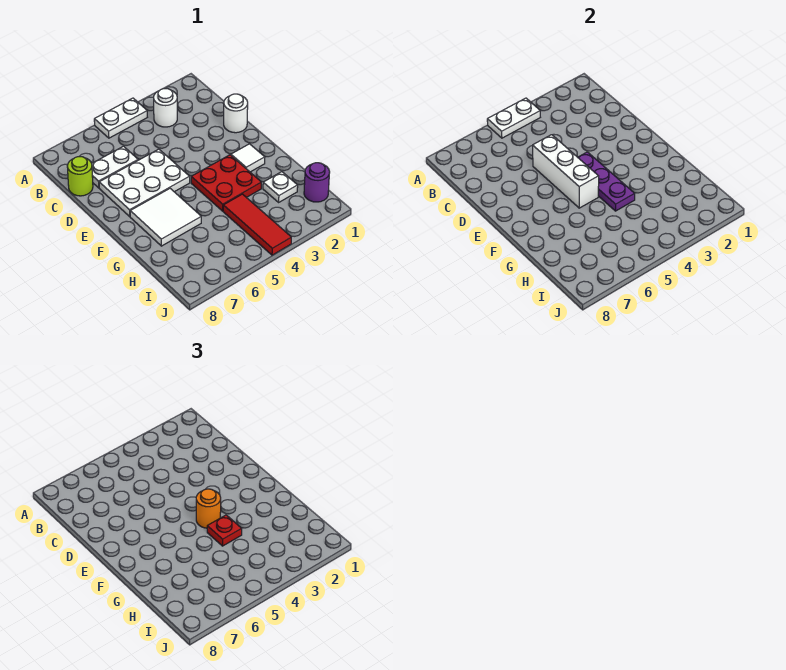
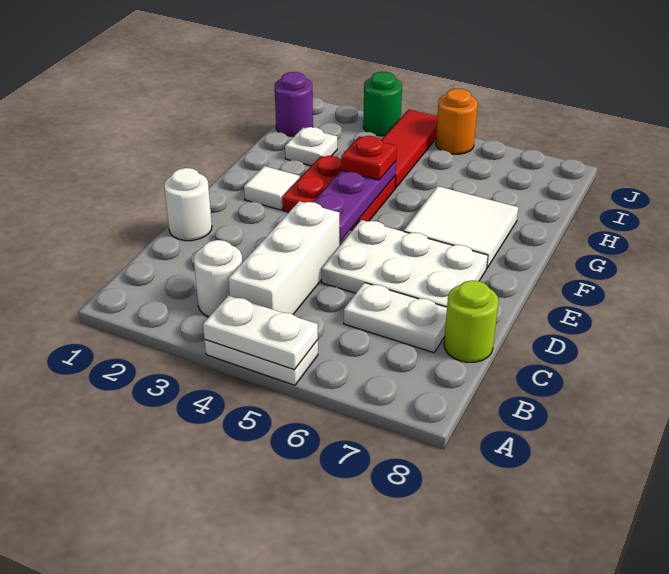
white brick D5:F5 level 2 -> white brick B4:D4 level 1
orange round brick F4 level 3 -> orange round brick J5 level 1
none -> green round brick J3 level 1

